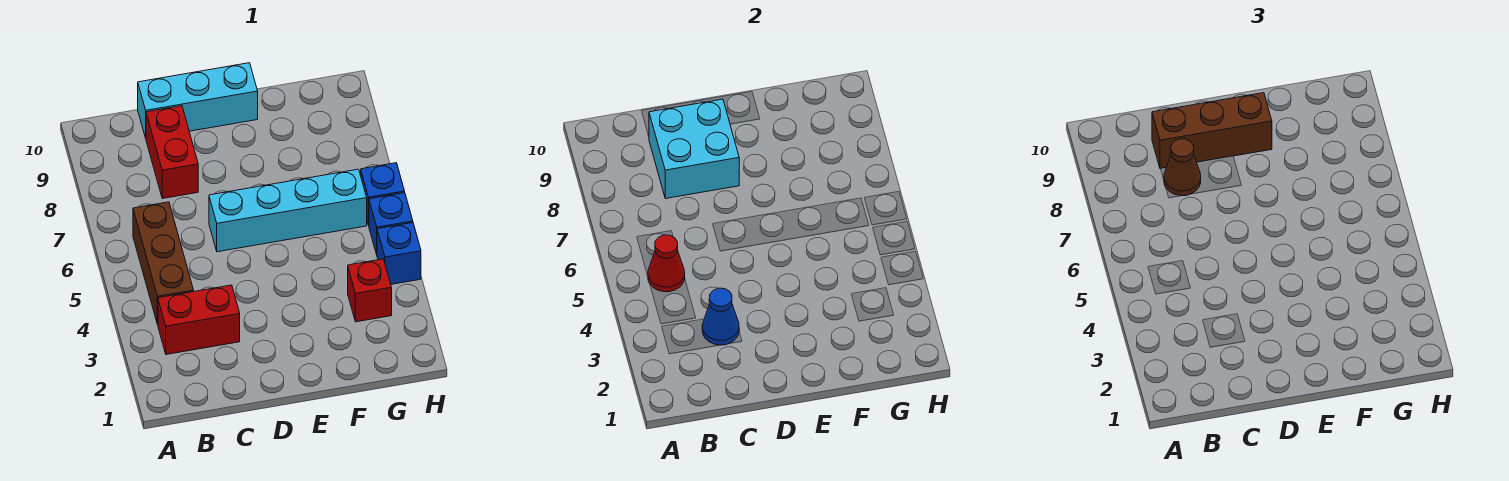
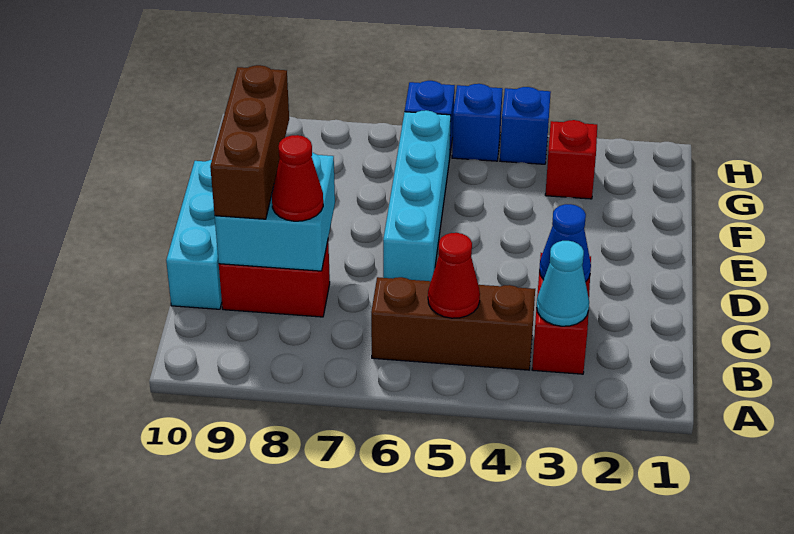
none -> cyan cone B3 level 2
brown cone C8 level 3 -> red cone C8 level 3

